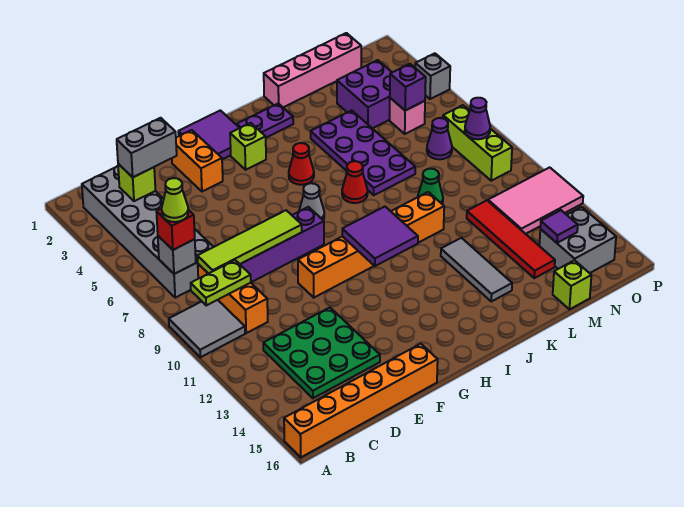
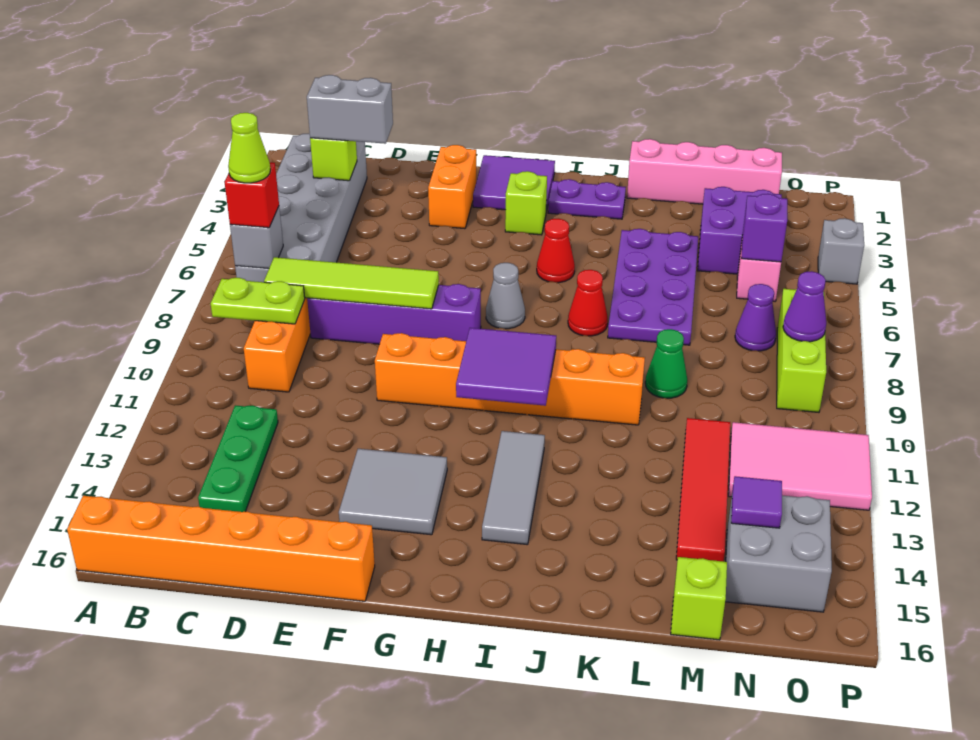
grey tile A9:B10 level 1 -> grey tile F13:G14 level 1
green plate C12:E14 level 1 -> green plate C12:C14 level 1
grey tile K12:K14 level 1 -> grey tile I12:I14 level 1

